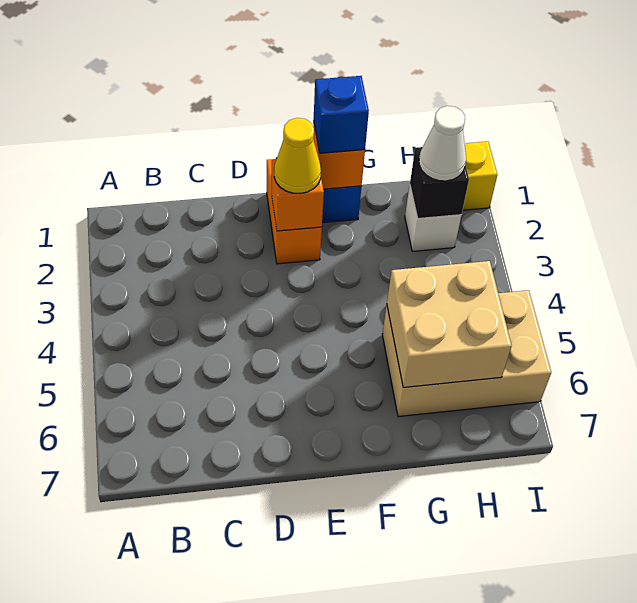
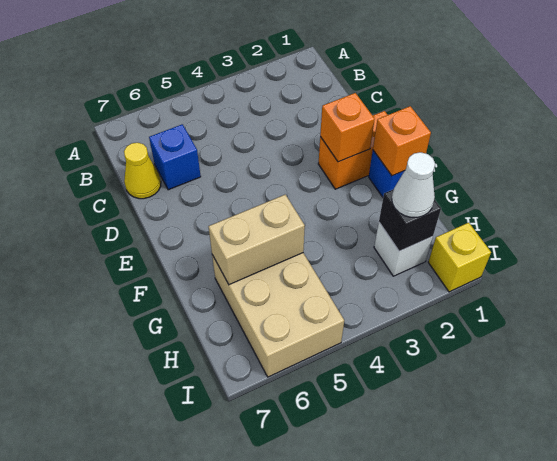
yellow cone E2 level 3 -> yellow cone C7 level 1
blue brick F1 level 3 -> blue brick C6 level 1
tan brick G5:H6 level 2 -> tan brick G5:G6 level 2

